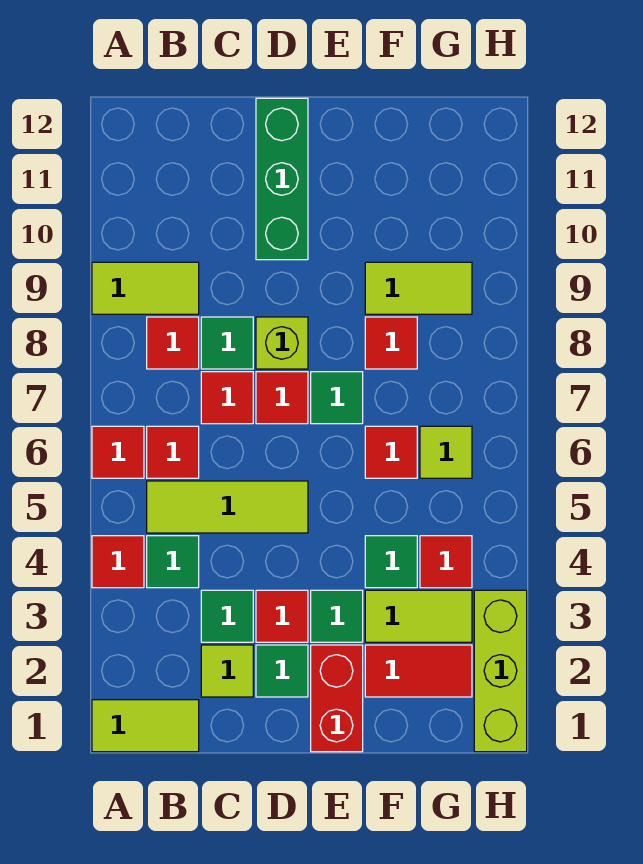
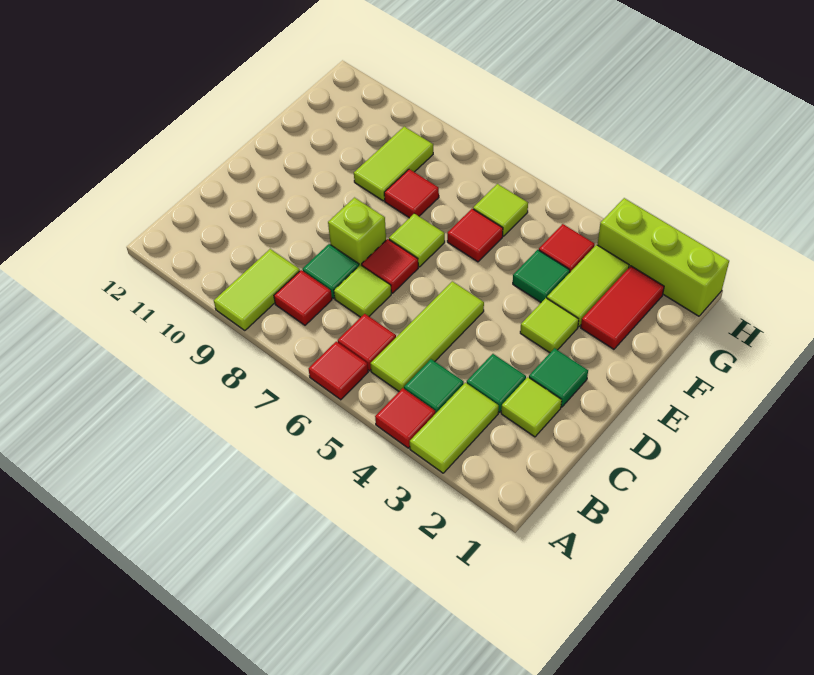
lime tile A1:B1 level 1 -> lime tile A3:B3 level 1
red tile C7 level 1 -> lime tile C7 level 1
red tile D3 level 1 -> none
green brick D10:D12 level 1 -> none
red brick E1:E2 level 1 -> none
green tile E3 level 1 -> lime tile E3 level 1
green tile E7 level 1 -> lime tile E7 level 1

